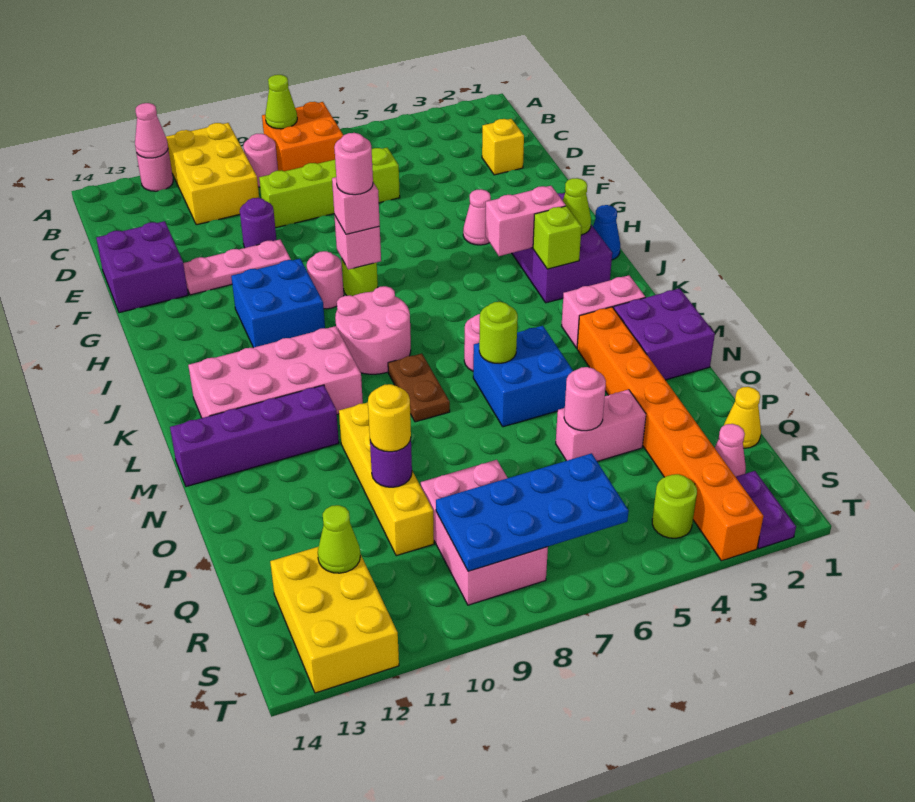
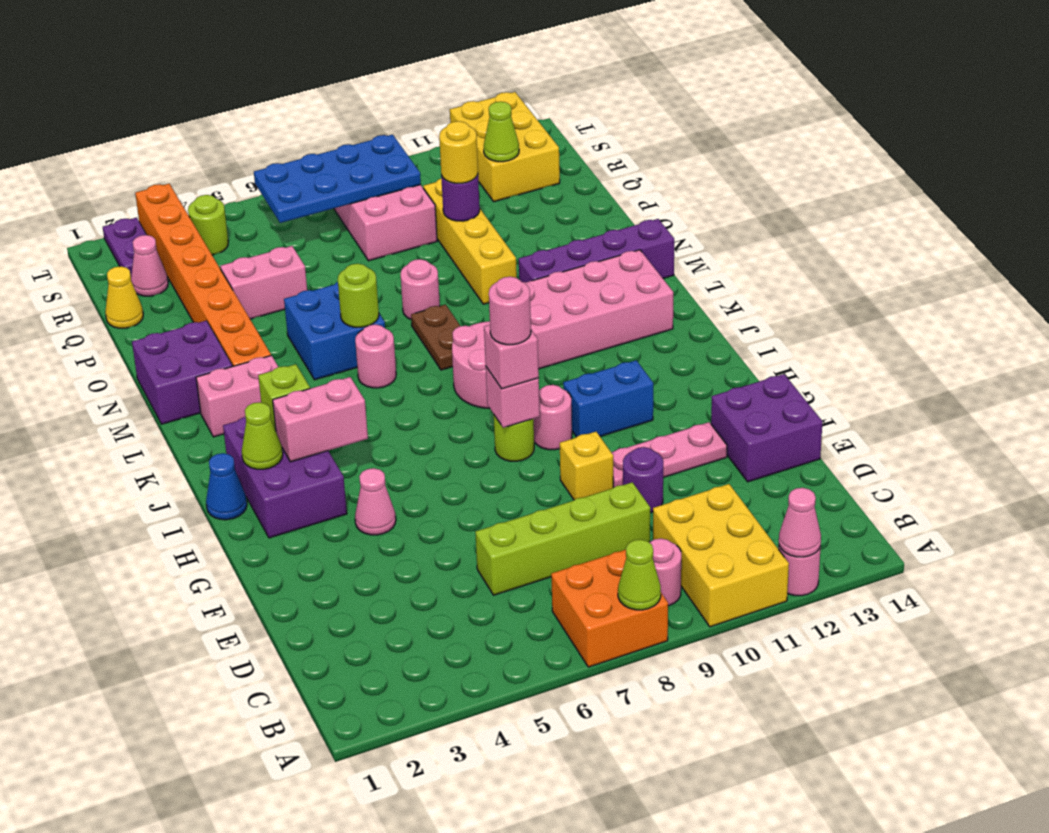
yellow brick D2 level 1 -> yellow brick F9 level 1
blue brick H10:I11 level 1 -> blue brick H10:H11 level 1
pink round brick P5 level 2 -> pink round brick N8 level 1

